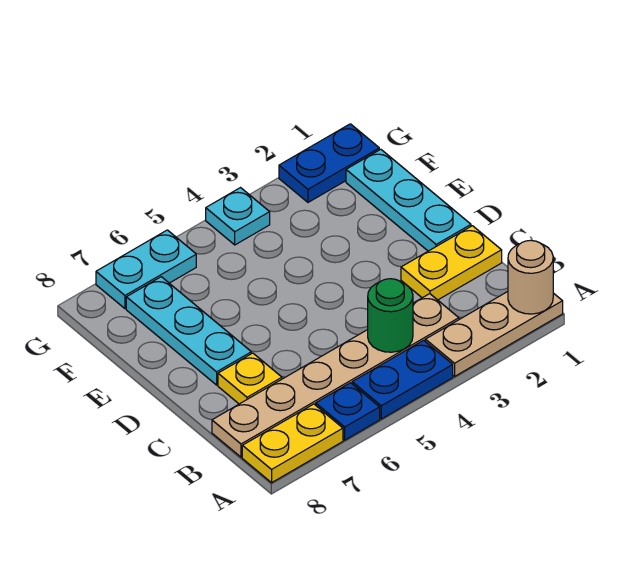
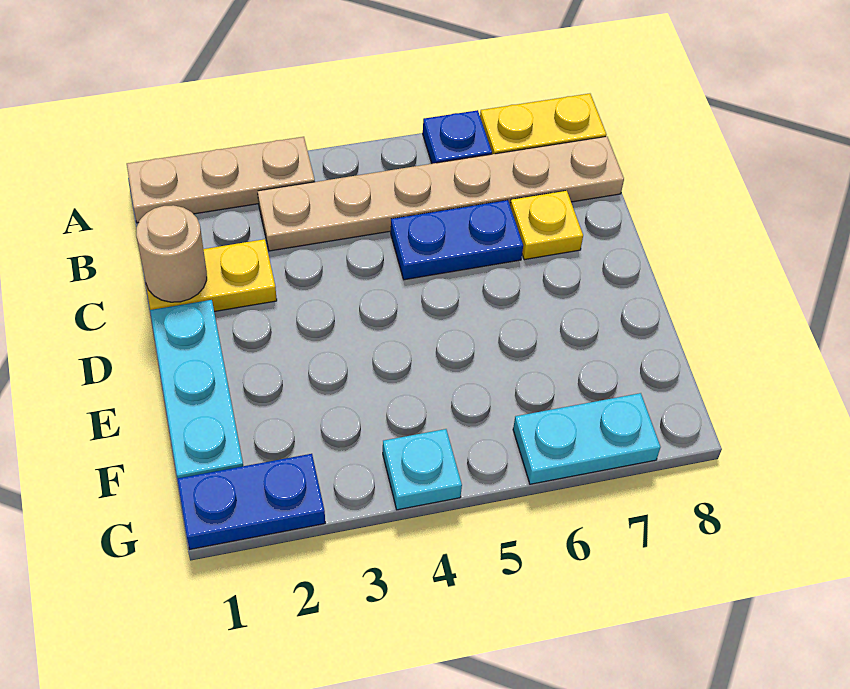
tan round brick A1 level 2 -> tan round brick C1 level 2
blue plate A4:A5 level 1 -> blue plate C5:C6 level 1
green round brick B4 level 2 -> none
cyan plate D7:F7 level 1 -> none

